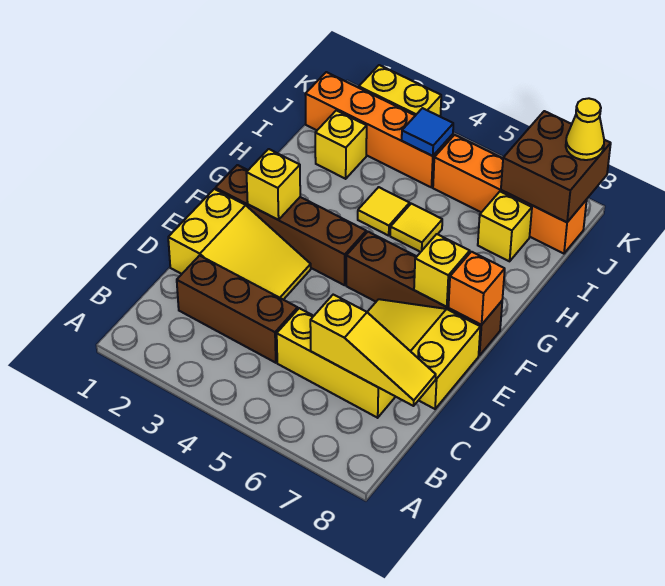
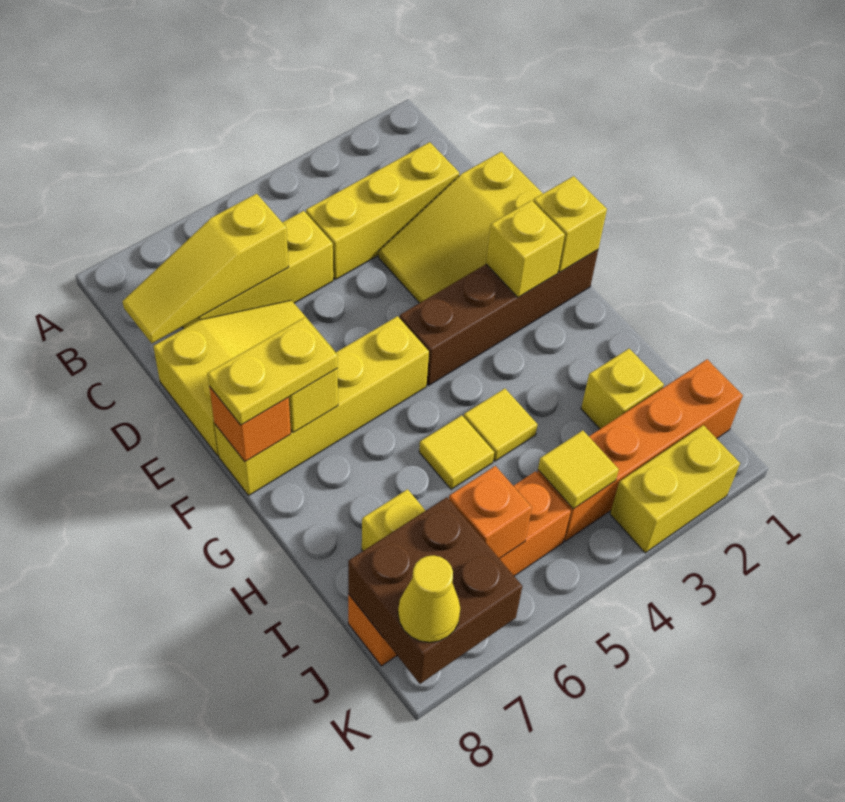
brown brick C2:C4 level 1 -> yellow brick C2:C4 level 1
none -> yellow brick F1 level 2
brown brick F5:F8 level 1 -> yellow brick F5:F8 level 1
none -> yellow plate F7:F8 level 3
blue tile J4 level 2 -> yellow tile J4 level 2
none -> orange brick J6 level 2

